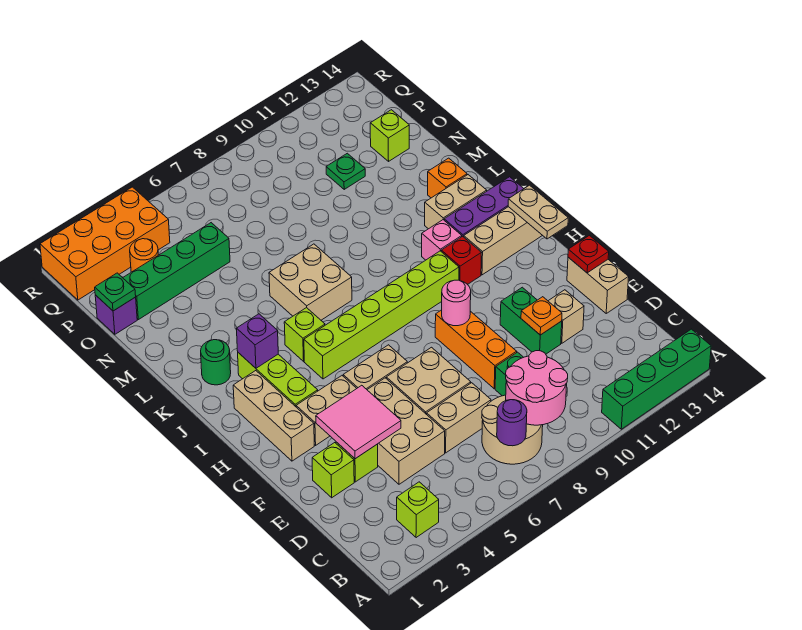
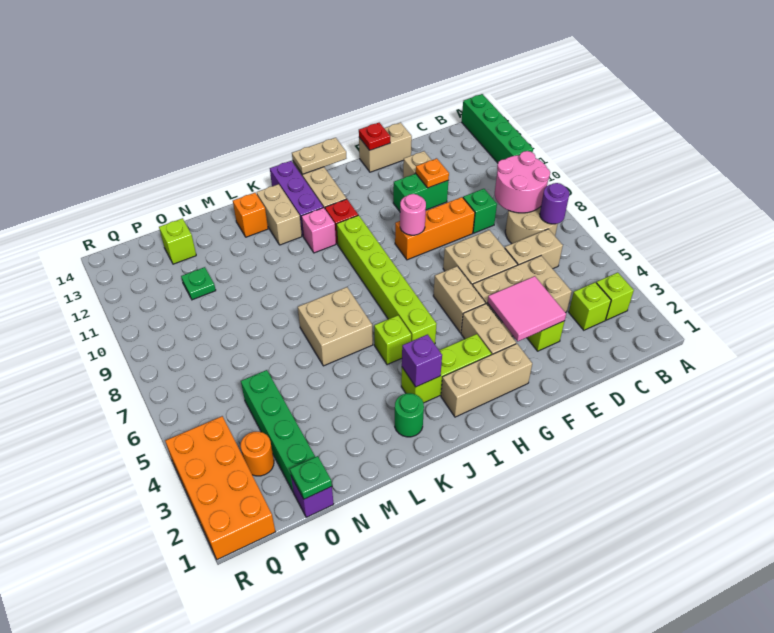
tan brick D6:D7 level 1 -> tan brick C6:D6 level 1
lime brick E2 level 1 -> lime brick C3 level 1

